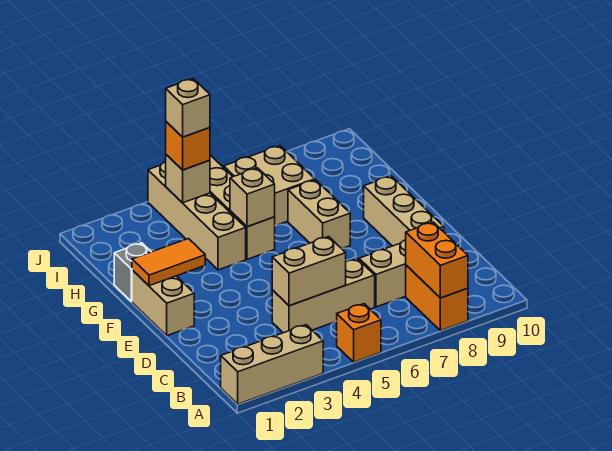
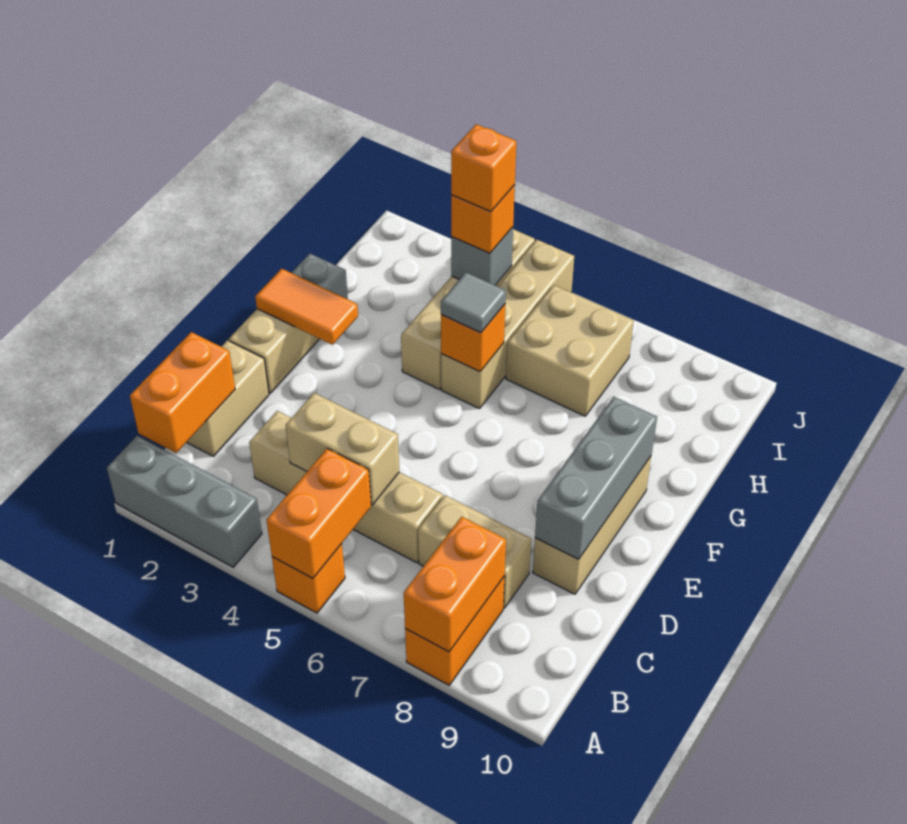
tan brick A1:A3 level 1 -> grey brick A1:A3 level 1
none -> orange brick A5:B5 level 2
none -> orange brick B1:C1 level 2
tan brick C4:C6 level 1 -> tan brick C3:C6 level 1
none -> grey brick D9:F9 level 2
tan brick F7:G7 level 1 -> tan brick C1:D1 level 1
tan brick G5 level 2 -> orange brick G5 level 2
none -> grey tile G5 level 3
tan brick I4 level 2 -> grey brick I4 level 2
tan brick I4 level 4 -> orange brick I4 level 4

